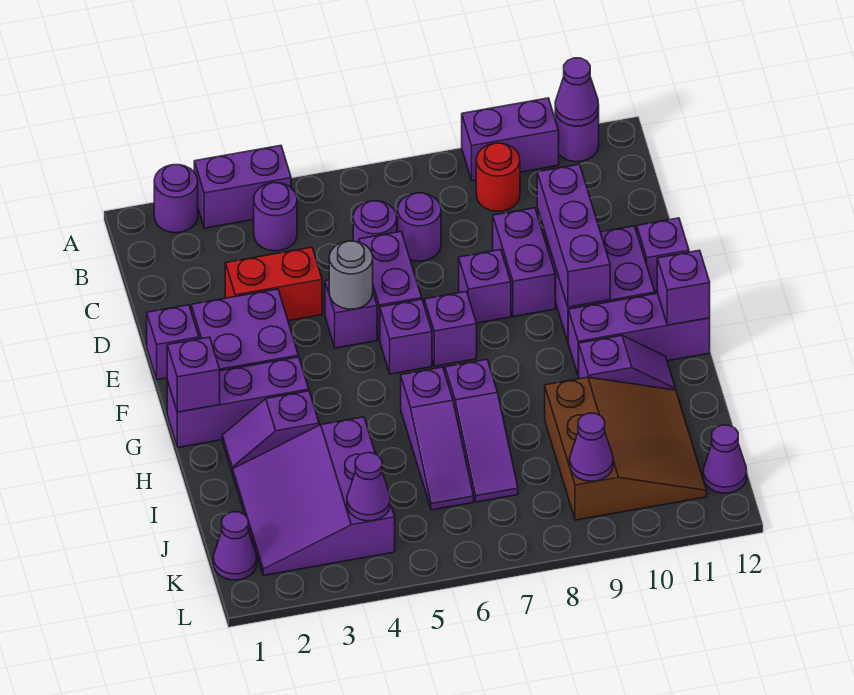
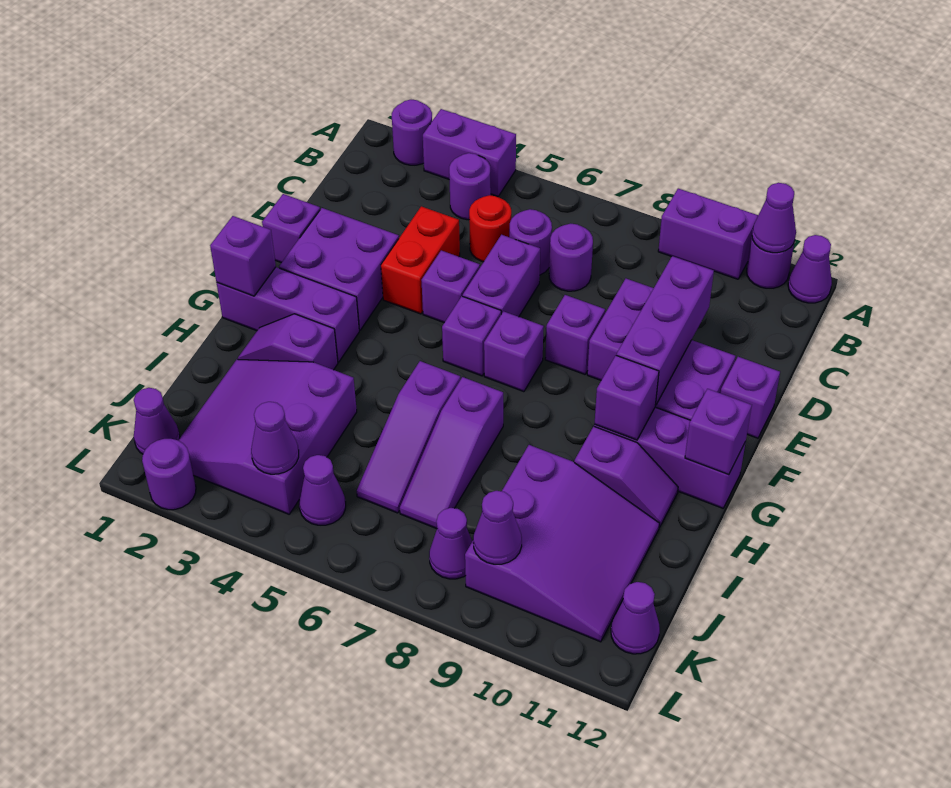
none -> purple cone A12 level 1
red round brick B9 level 1 -> red round brick C5 level 1
red brick D3:D4 level 1 -> red brick D4:E4 level 1
grey round brick E5 level 2 -> none
none -> purple brick G10 level 2
brown slope I9:K11 level 1 top 9 -> purple slope I9:K11 level 1 top 9
none -> purple cone K5 level 1
none -> purple cone K8 level 1
none -> purple round brick L2 level 1

